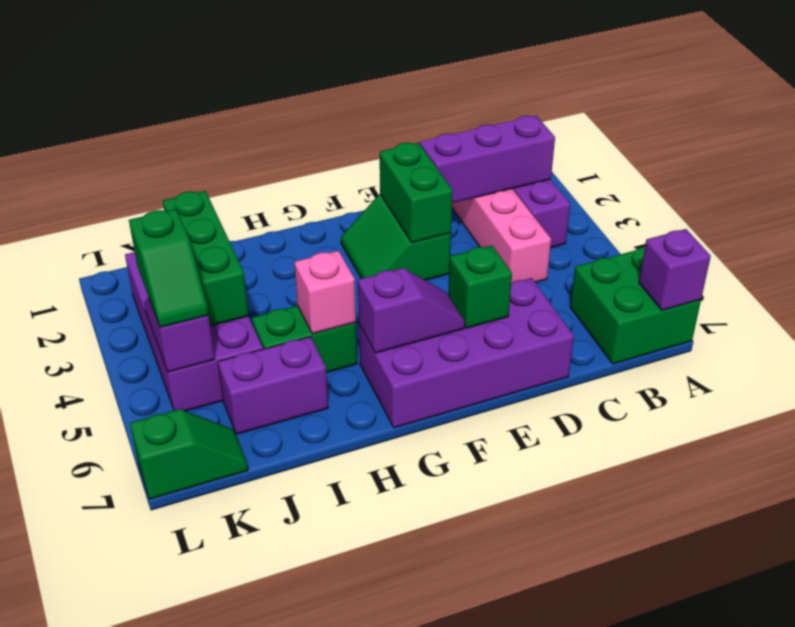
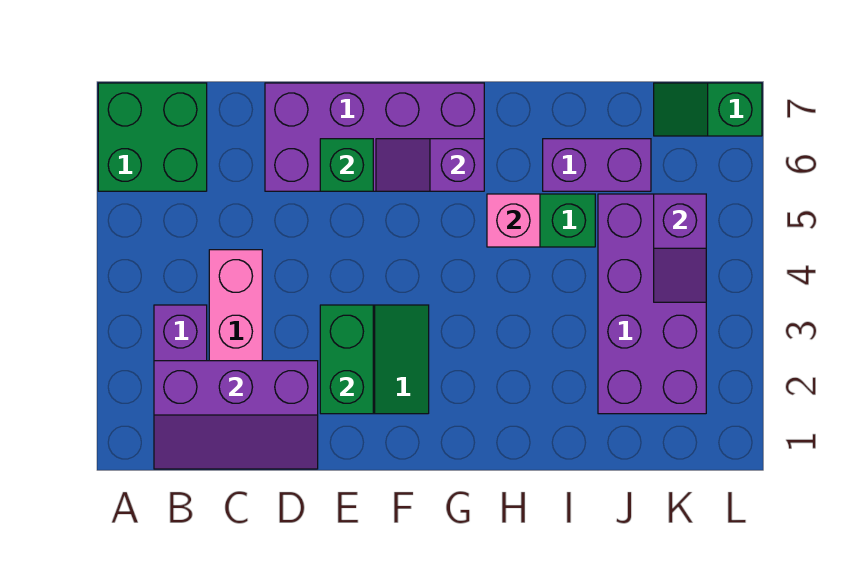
purple brick A7 level 2 -> none
green brick J2:J4 level 2 -> none
green slope K4:K5 level 3 top 4 -> none

